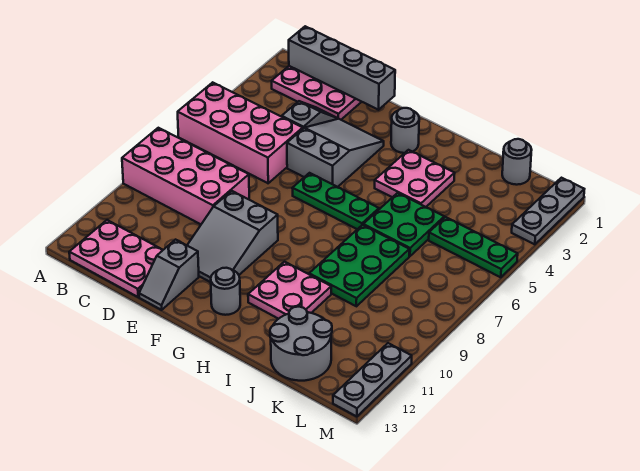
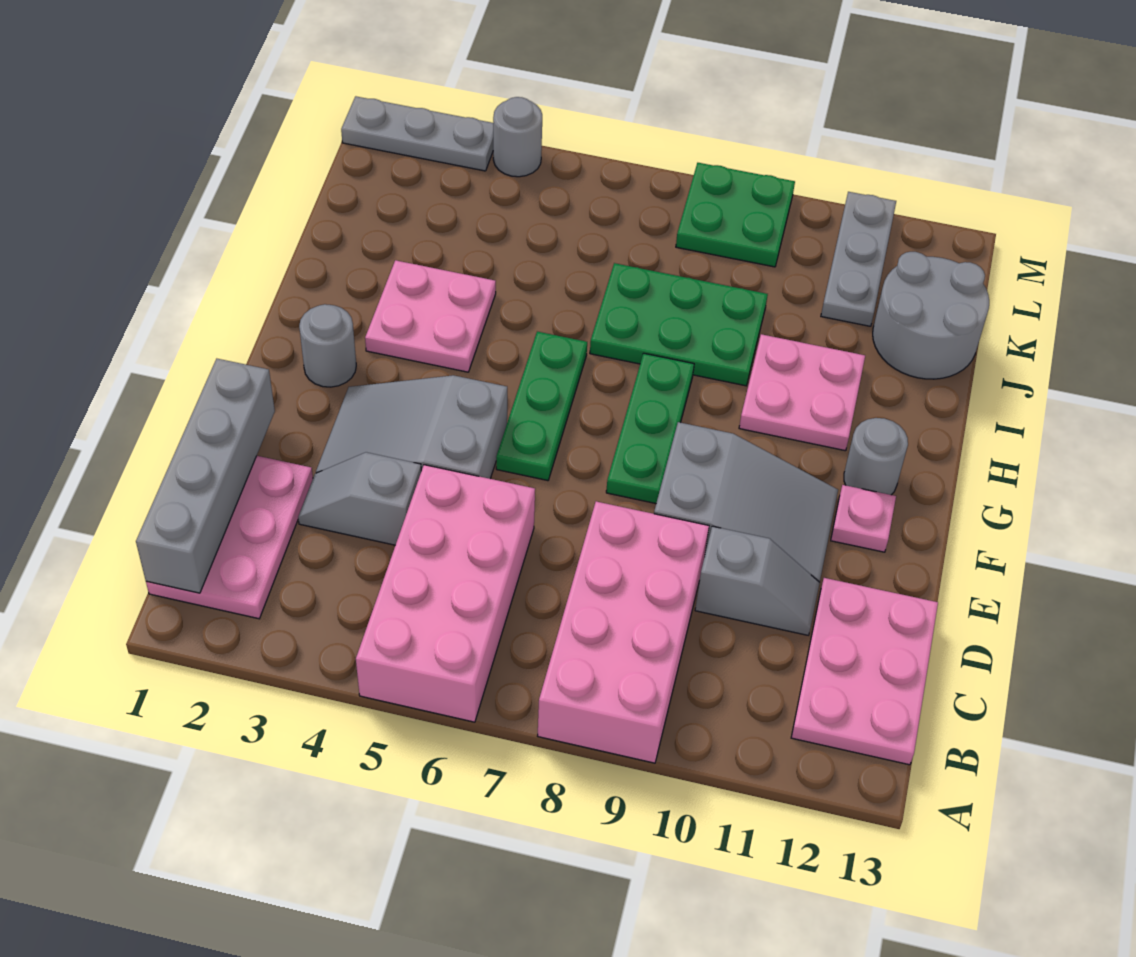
grey slope E12:E13 level 1 top 12 -> grey slope D10:D11 level 1 top 10
none -> pink plate F12 level 1
green plate I5:J6 level 1 -> green plate L8:M9 level 1
grey round brick K1 level 1 -> grey round brick M4 level 1
green plate K5:M5 level 1 -> green plate F8:H8 level 1
grey plate M11:M13 level 1 -> grey plate K11:M11 level 1

